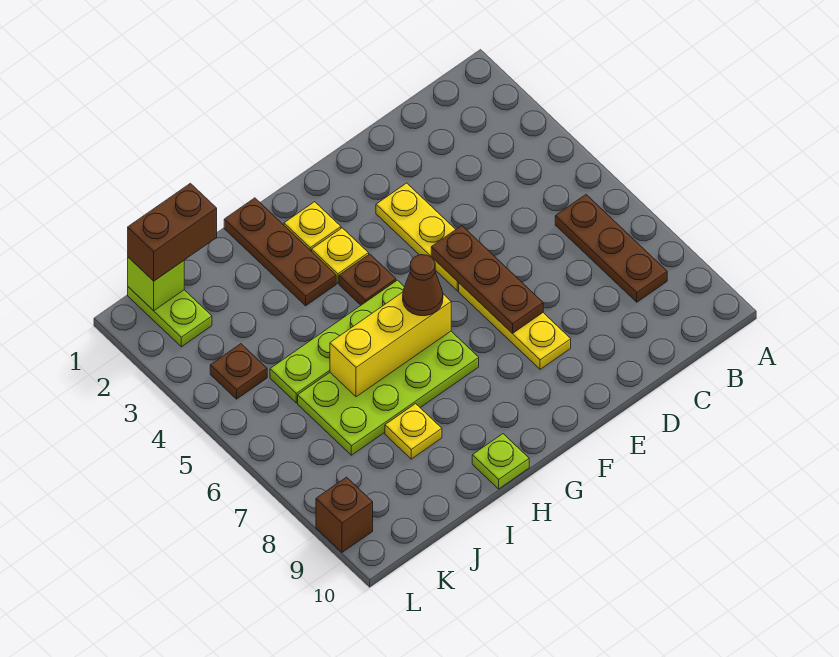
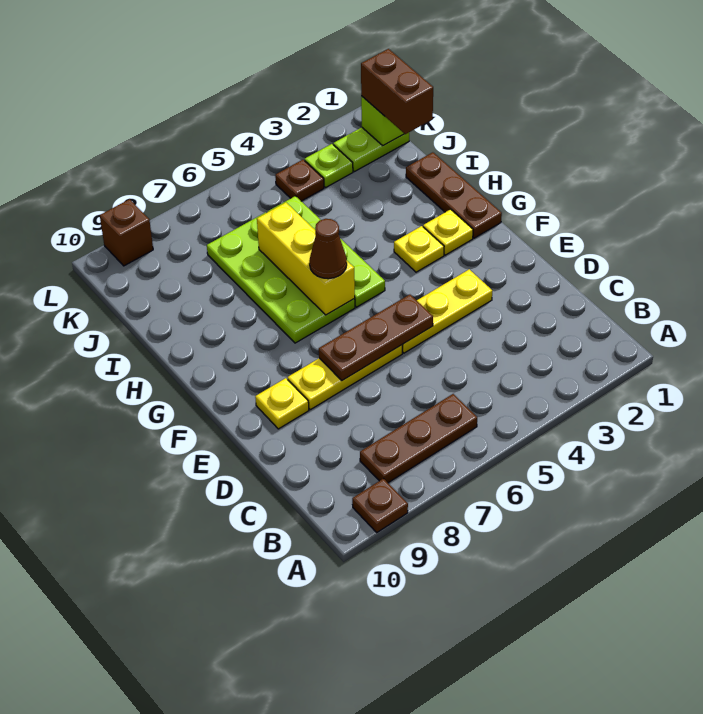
brown plate G4 level 1 -> brown plate A9 level 1
brown plate H1:H3 level 1 -> brown plate G1:I1 level 1
lime plate H10 level 1 -> lime plate K3 level 1
yellow plate I8 level 1 -> yellow plate E9 level 1

